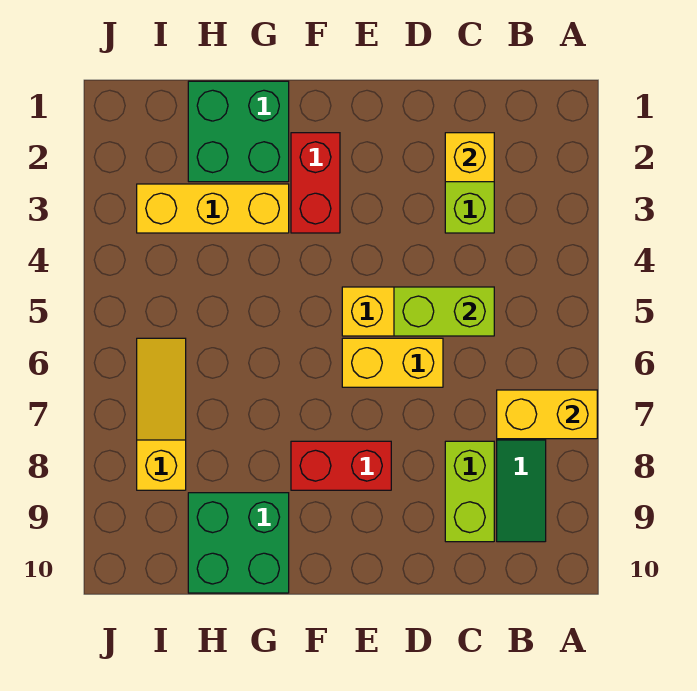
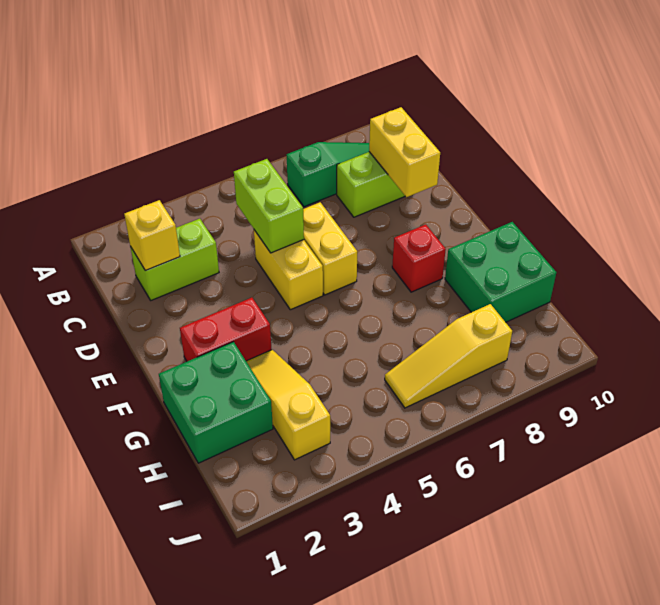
yellow brick A7:B7 level 2 -> yellow brick C9:D9 level 2
red brick E8:F8 level 1 -> red brick F8 level 1
yellow brick G3:I3 level 1 -> yellow slope G3:I3 level 1 top I

